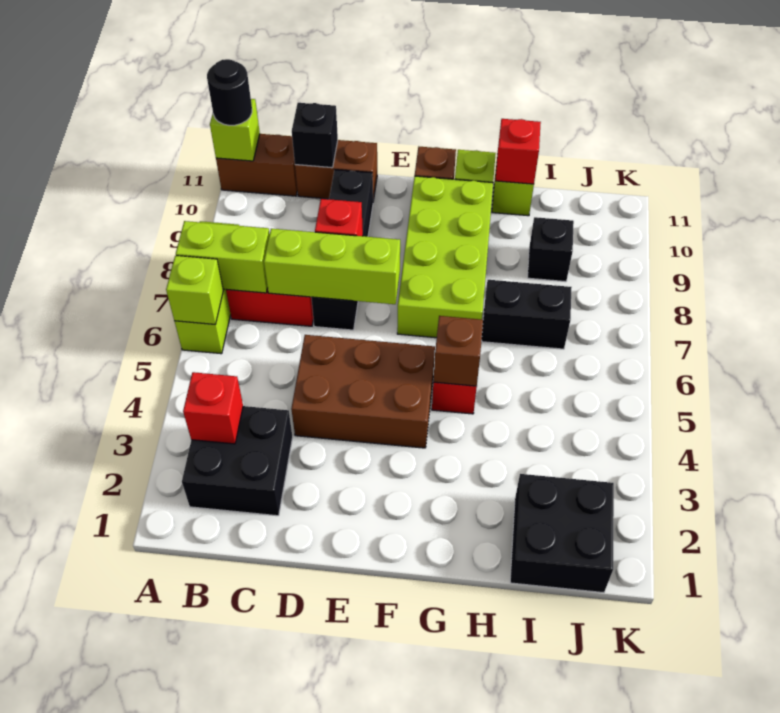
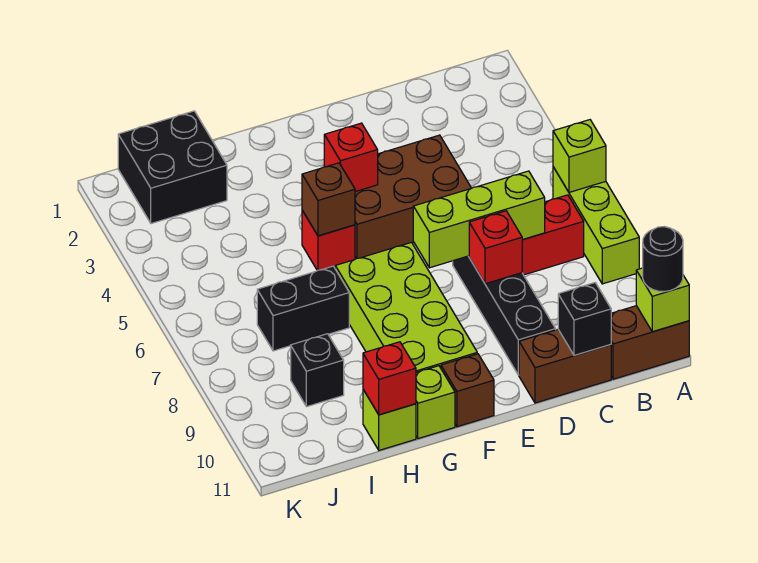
lime brick A7:B7 level 2 -> none
black brick B2:C3 level 1 -> none
red brick B3 level 2 -> red brick F4 level 2

